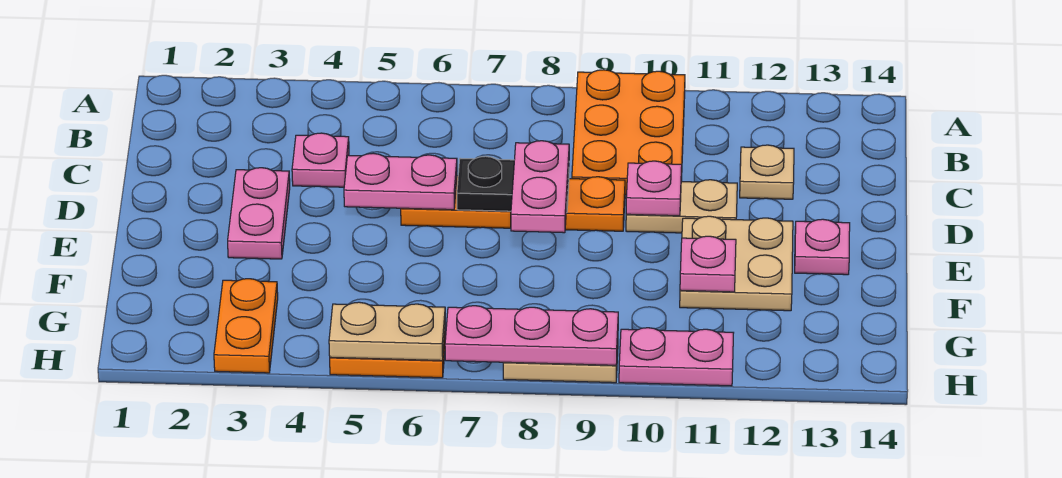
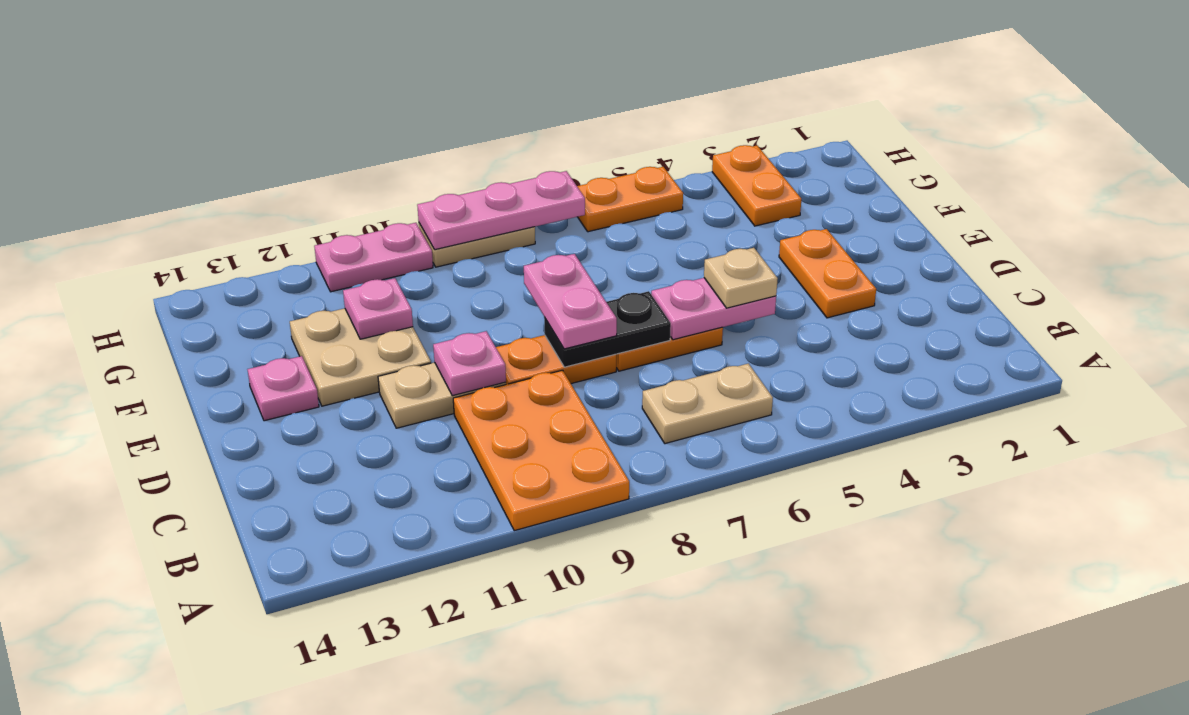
pink plate C4 level 1 -> none
tan plate C12 level 1 -> tan plate D5 level 3
pink plate D3:E3 level 1 -> orange plate D3:E3 level 1
tan plate H5:H6 level 2 -> tan plate B6:B7 level 1

